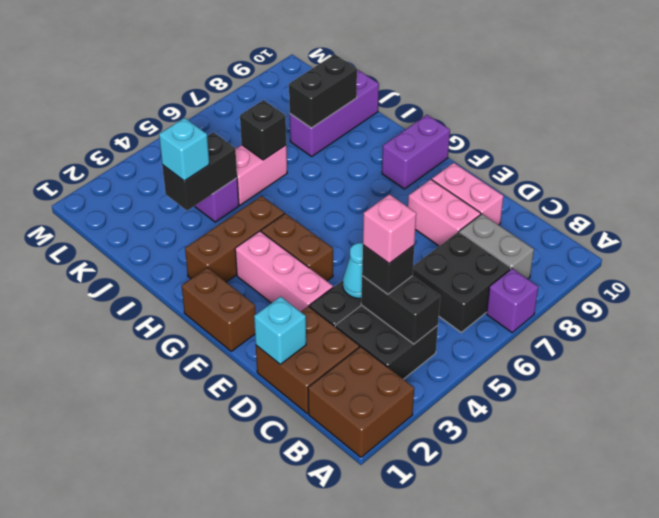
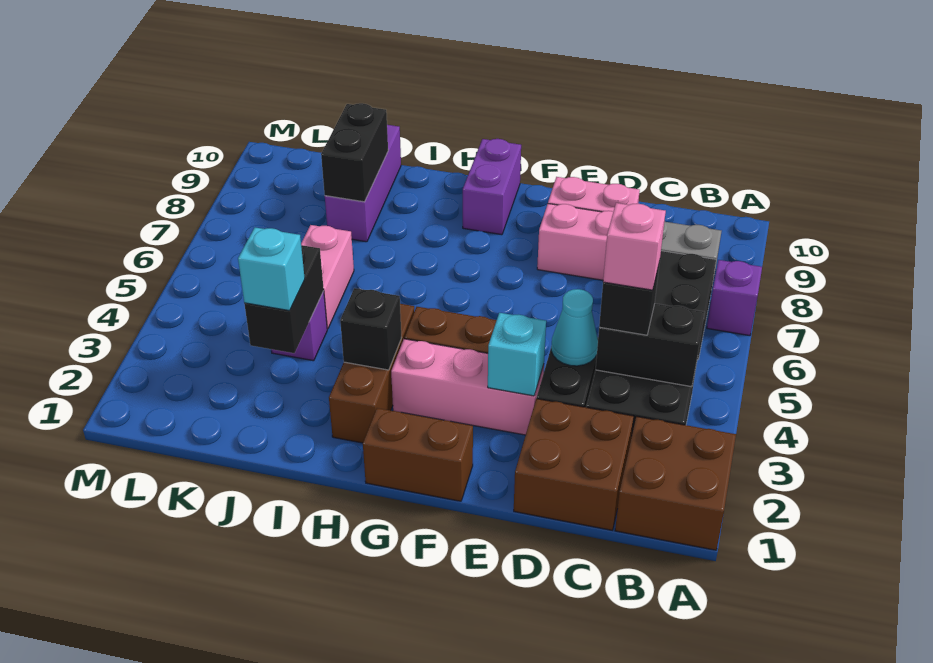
cyan brick D1 level 2 -> cyan brick E3 level 2
black brick J6 level 2 -> black brick H3 level 2

